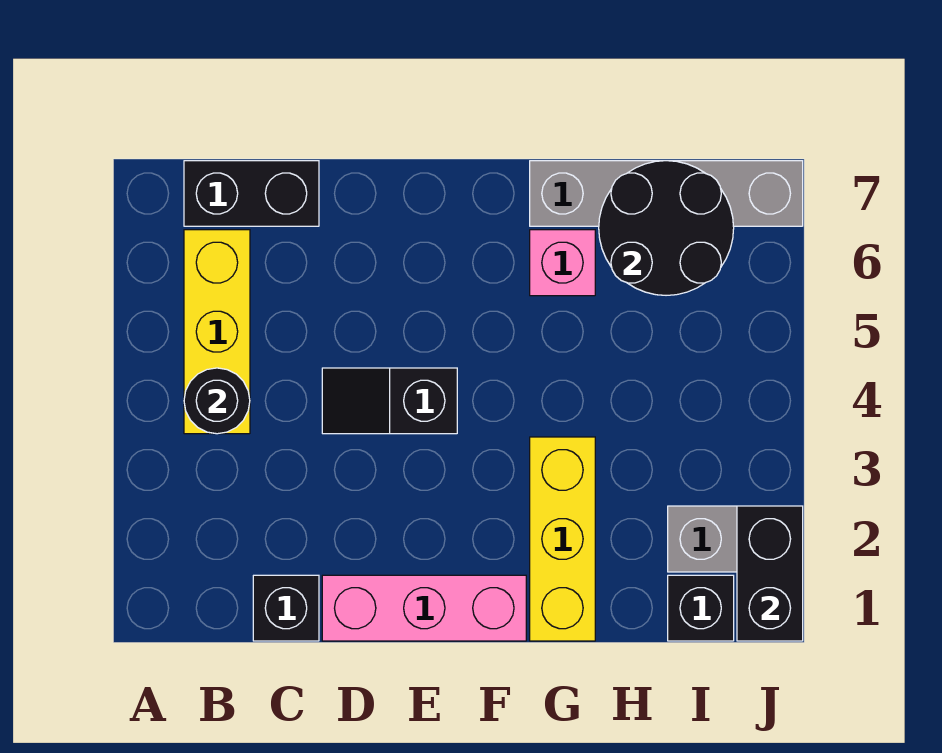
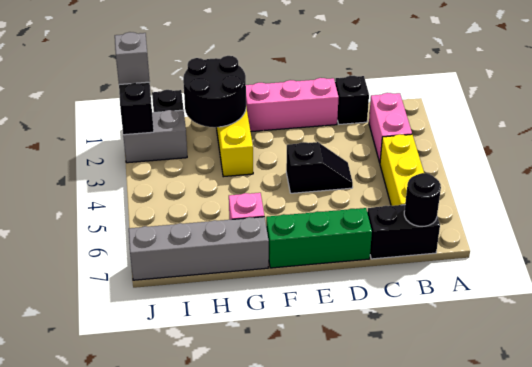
none -> pink brick B2:B3 level 1
black round brick B4 level 2 -> black round brick B7 level 2
none -> green brick D7:F7 level 1
black round brick H6:I7 level 2 -> black round brick G1:H2 level 2
none -> grey brick J1 level 3

